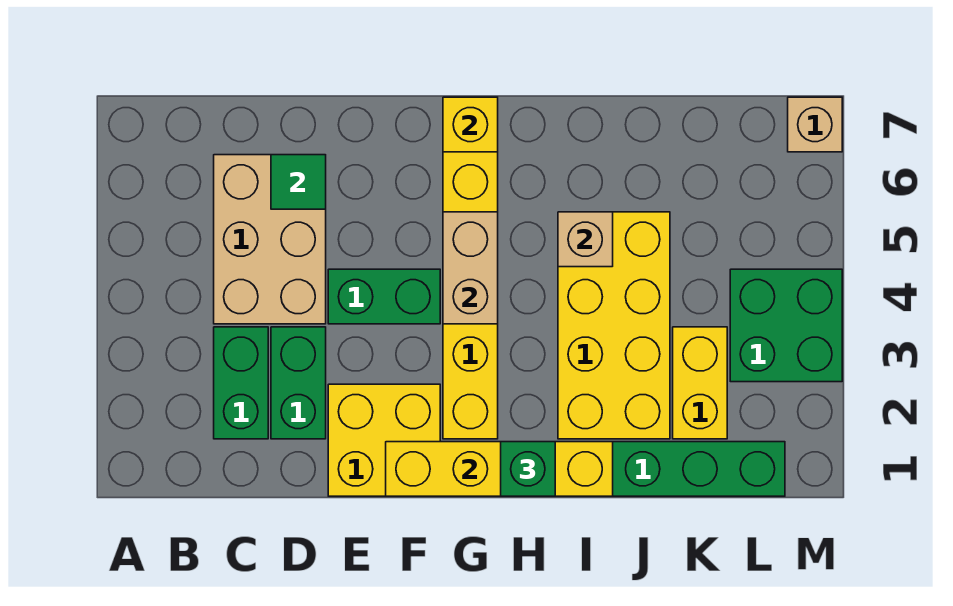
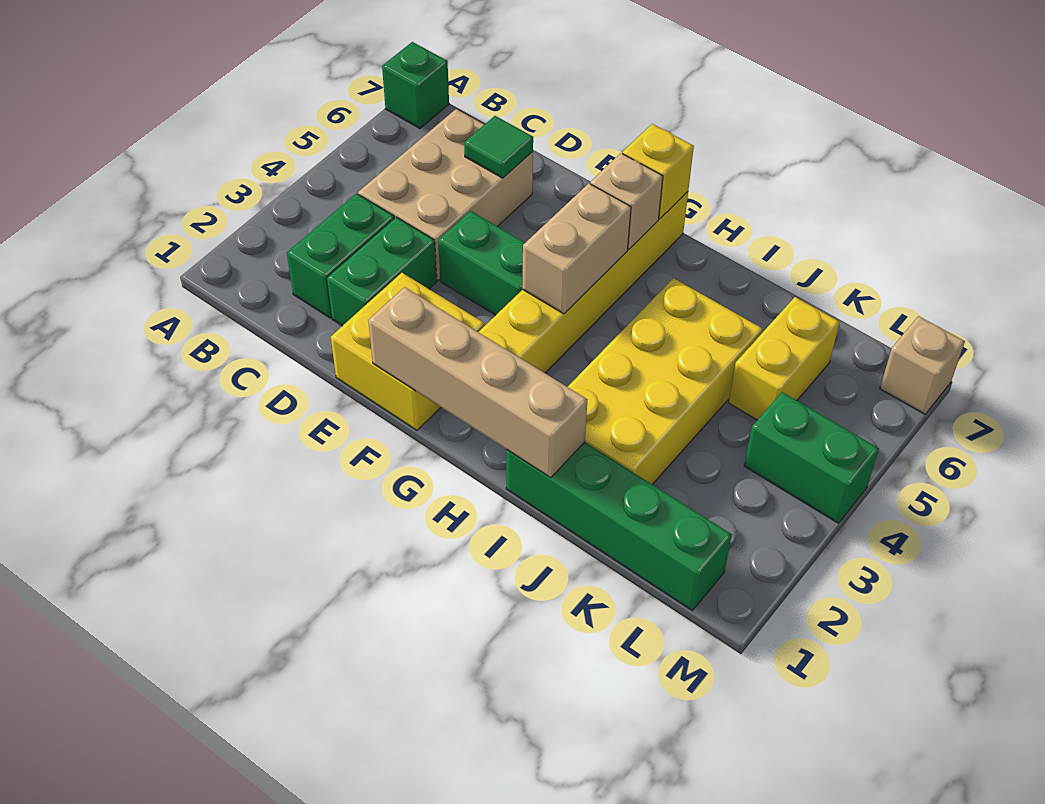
yellow brick F1:I1 level 2 -> tan brick F1:I1 level 2
green brick H1 level 3 -> green brick A7 level 1
tan brick I5 level 2 -> tan brick G6 level 2
yellow brick K2:K3 level 1 -> yellow brick K5:K6 level 1
green brick L3:M4 level 1 -> green brick L4:M4 level 1

